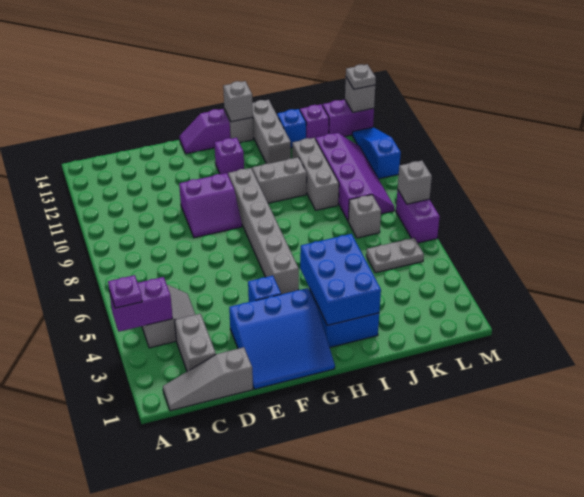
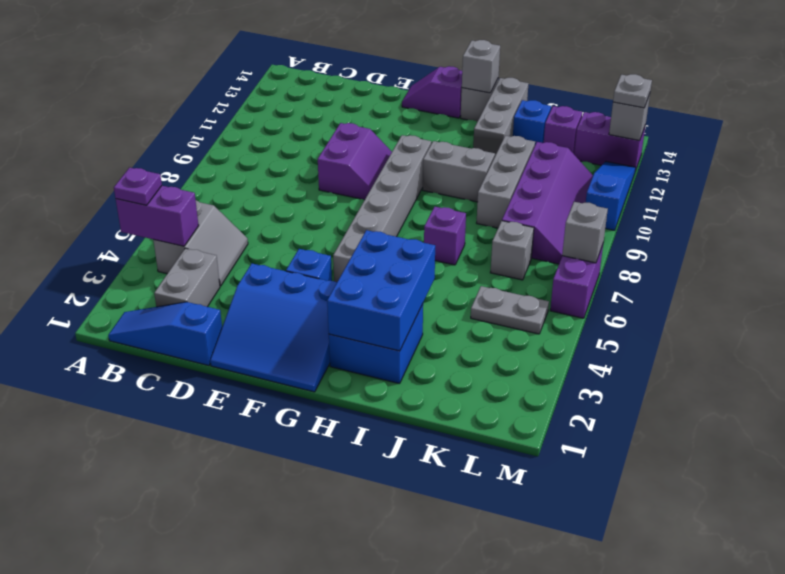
grey slope B1:D1 level 1 top D -> blue slope B1:D1 level 1 top D
purple slope E9:F10 level 1 top 10 -> purple slope E9:F10 level 1 top E
purple brick G12 level 1 -> purple brick I7 level 1

